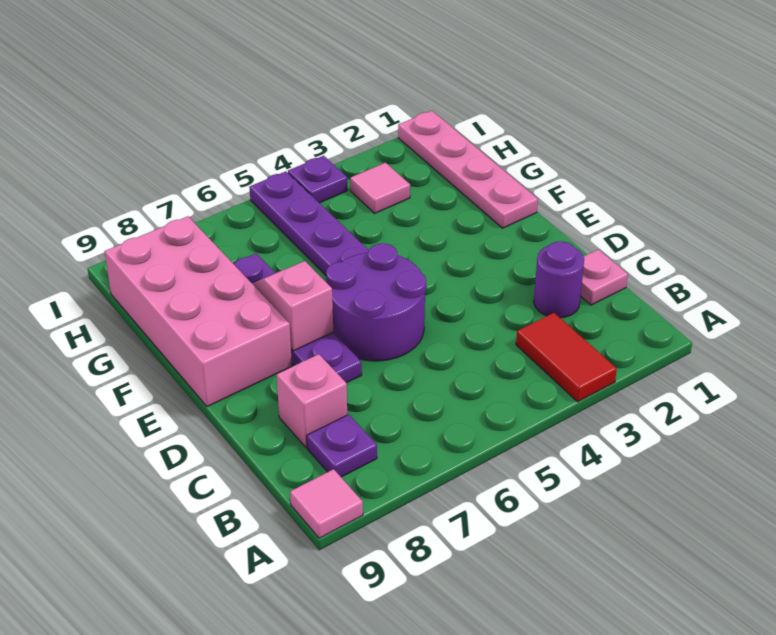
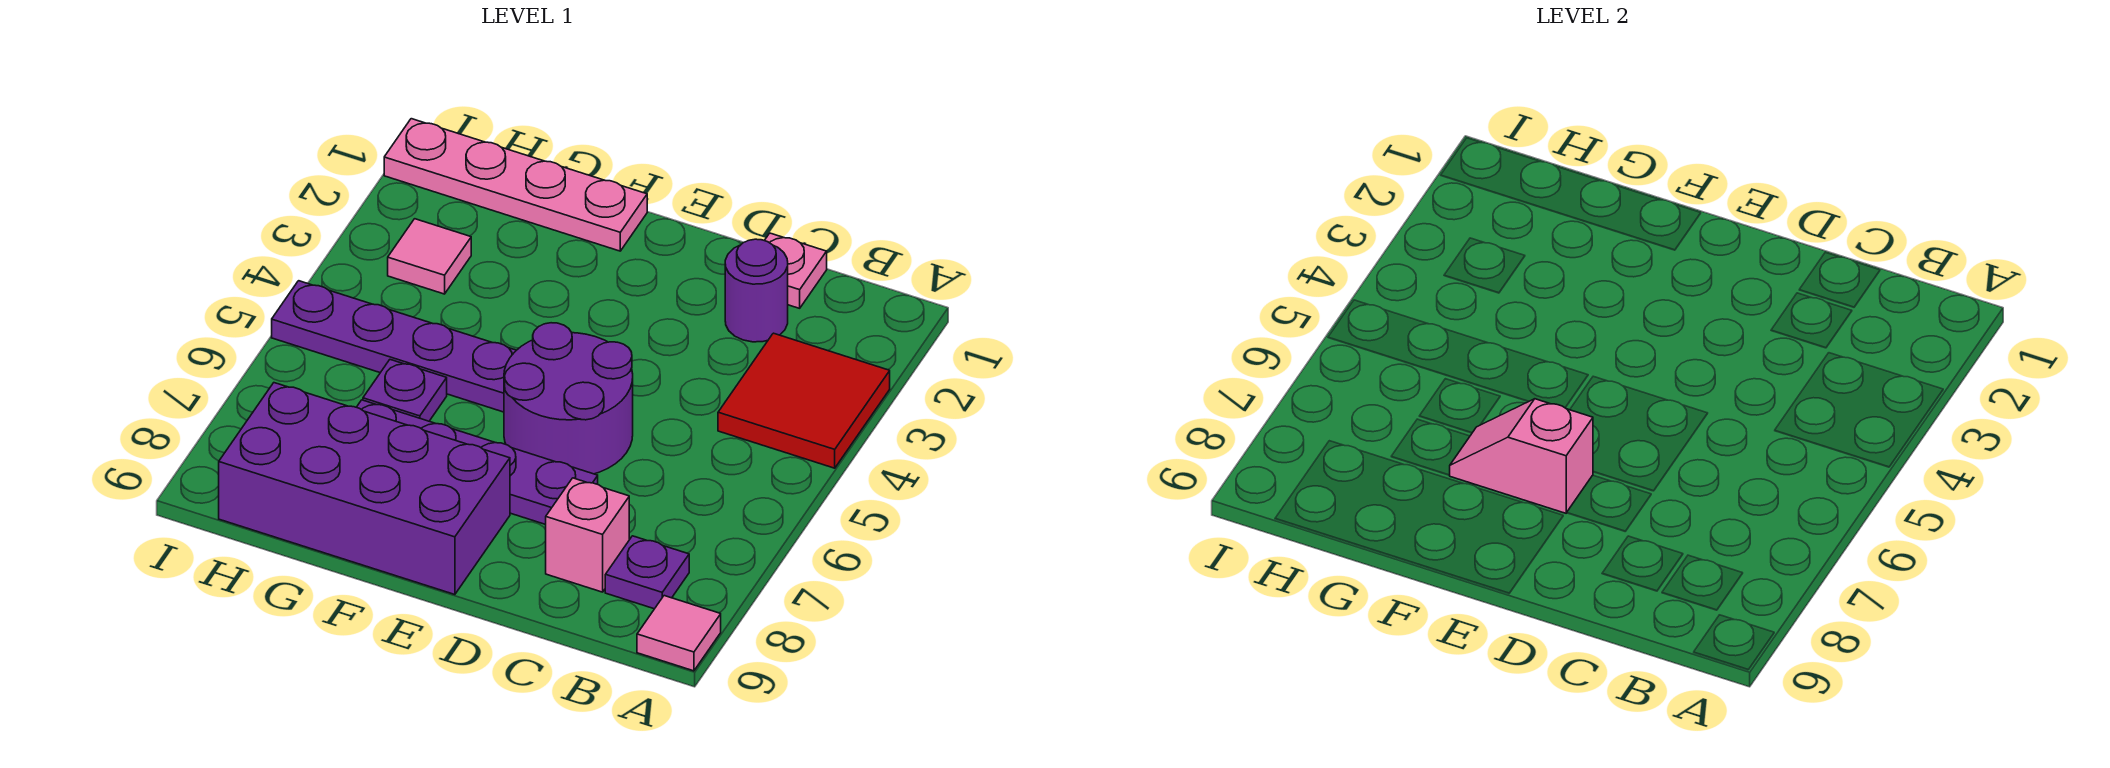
red tile A3:B3 level 1 -> red tile A3:B4 level 1
pink brick E8:H9 level 1 -> purple brick E8:H9 level 1
purple plate I4 level 1 -> purple plate G6 level 1

